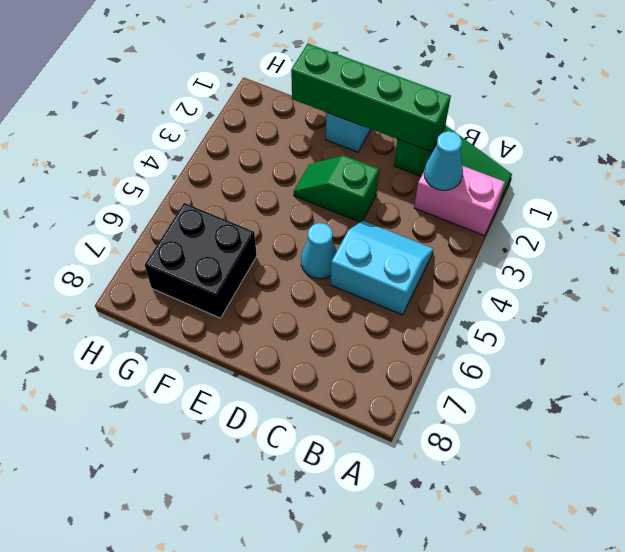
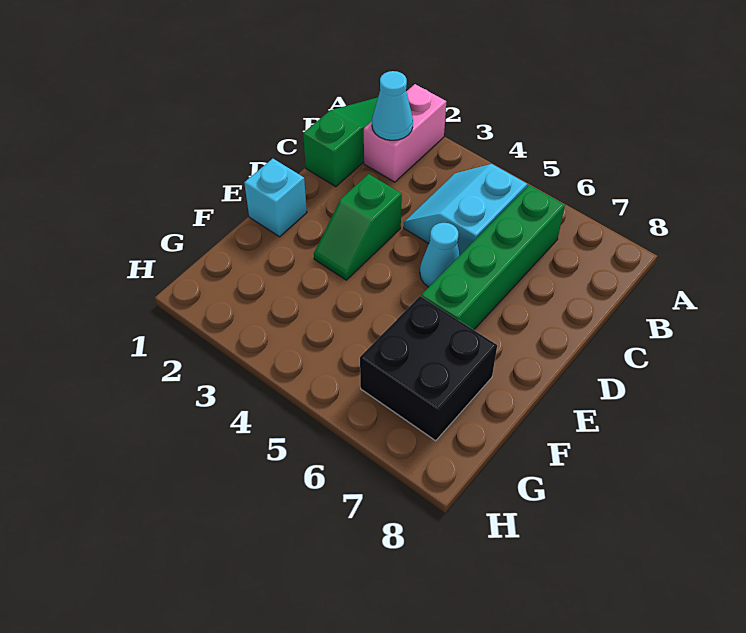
green brick C1:F1 level 2 -> green brick B6:E6 level 1

